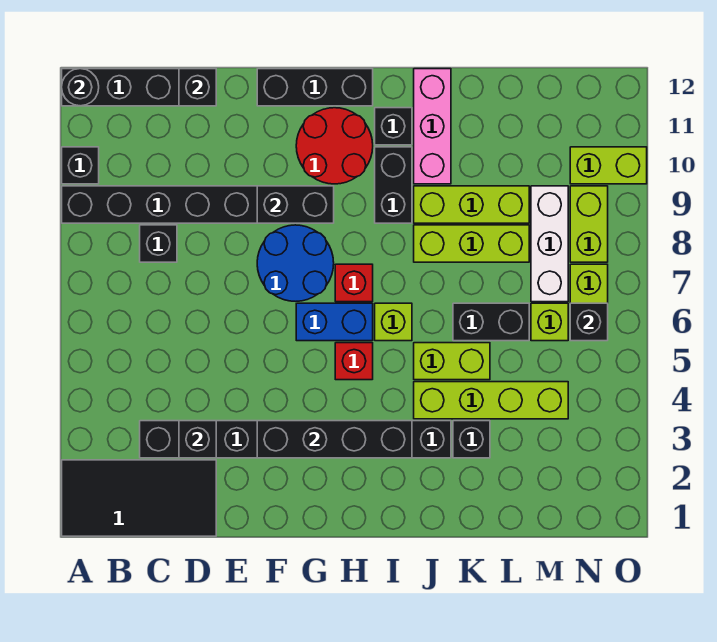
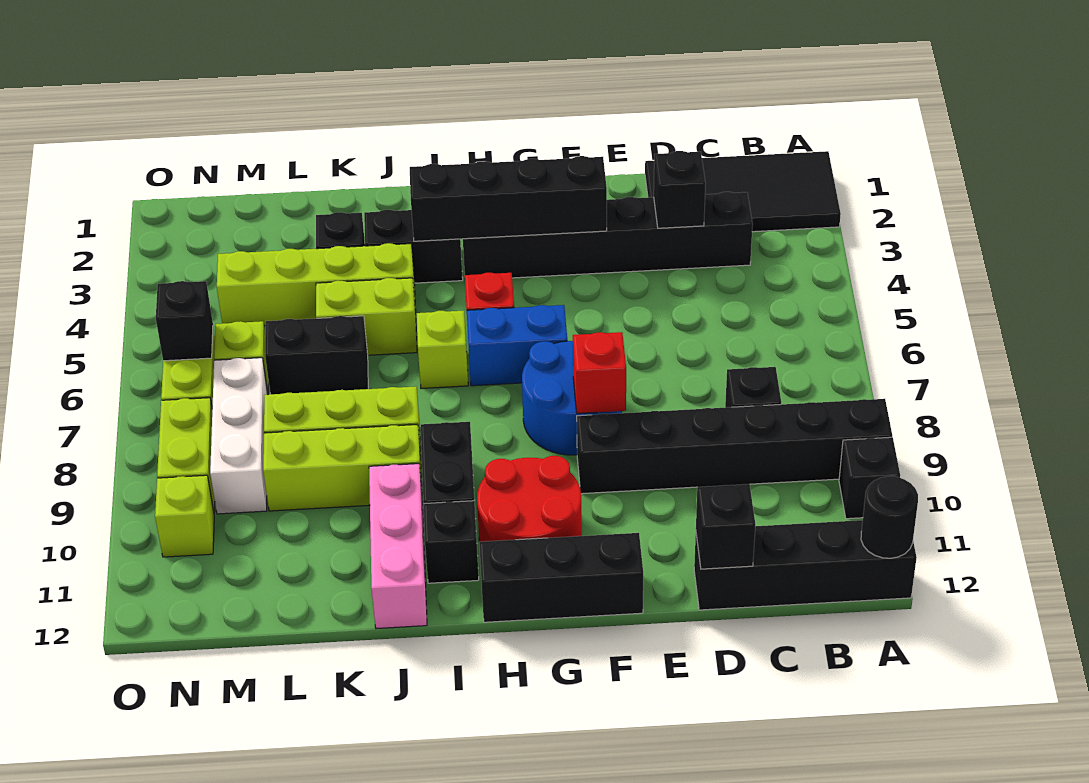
black brick F9:G9 level 2 -> none
red brick H7 level 1 -> red brick F8 level 2
lime brick N10:O10 level 1 -> lime brick N10 level 1

